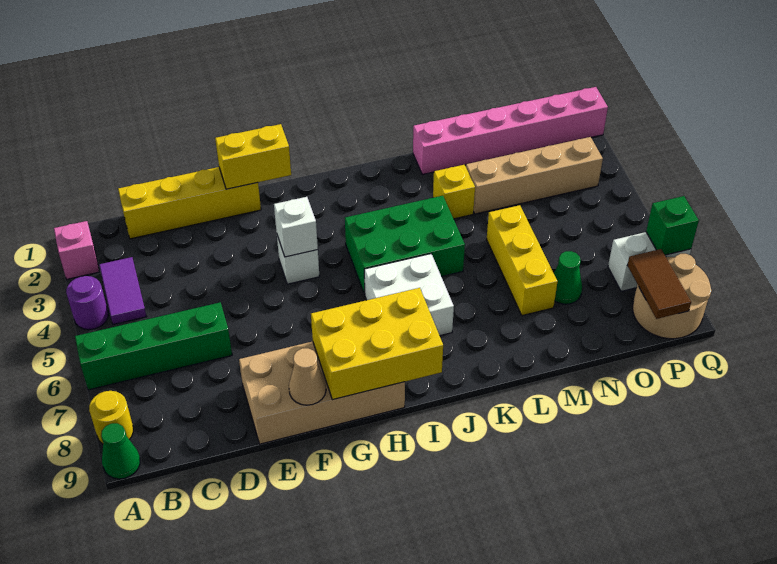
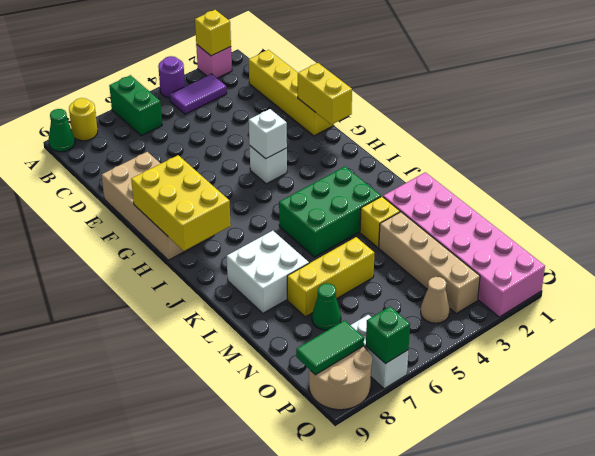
none -> yellow brick A2 level 2
green brick A6:D6 level 1 -> green brick A6:B6 level 1
tan cone F9 level 2 -> tan cone P4 level 1
green brick I4:K5 level 1 -> green brick J3:K5 level 1
white brick I6:J7 level 1 -> white brick K7:L8 level 1
pink brick L1:Q1 level 1 -> pink brick L1:Q2 level 1
brown tile P8:P9 level 2 -> green tile P8:P9 level 2

